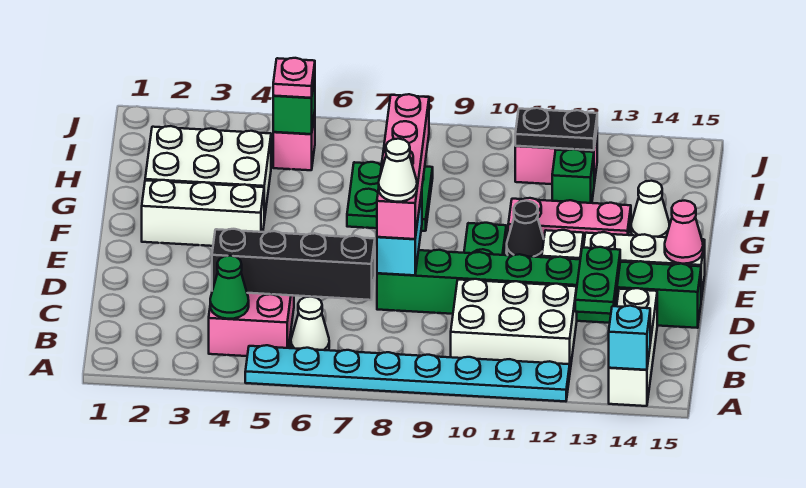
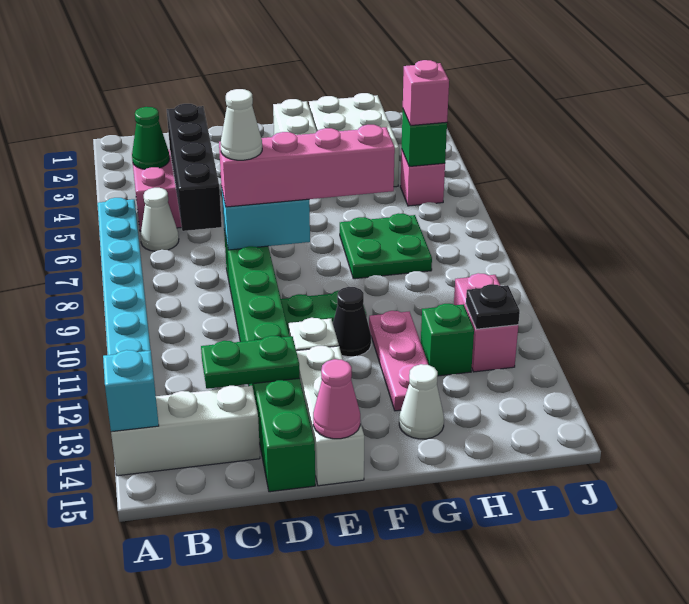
white brick B10:C12 level 1 -> none
pink plate I5 level 3 -> pink brick I5 level 3
black plate I11:I12 level 2 -> black plate I12 level 2

